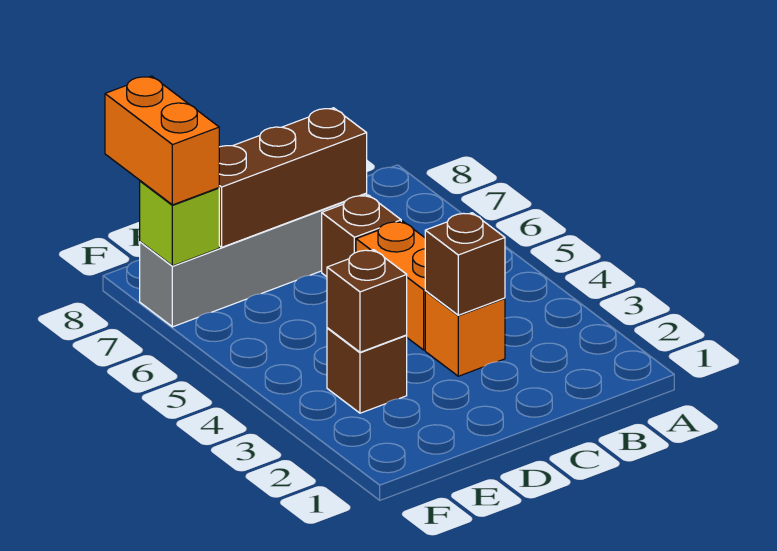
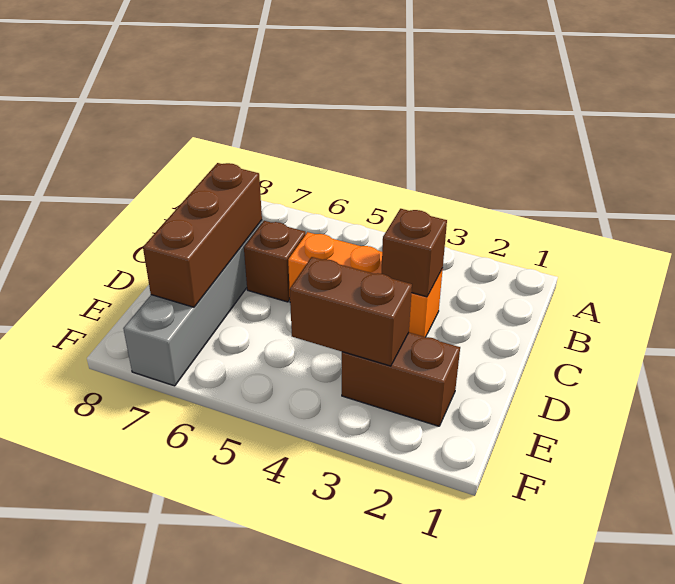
brown brick E3 level 1 -> brown brick E2:E3 level 1
brown brick E3 level 2 -> brown brick E3:E4 level 2
lime brick F7 level 2 -> none
orange brick F7:F8 level 3 -> none

